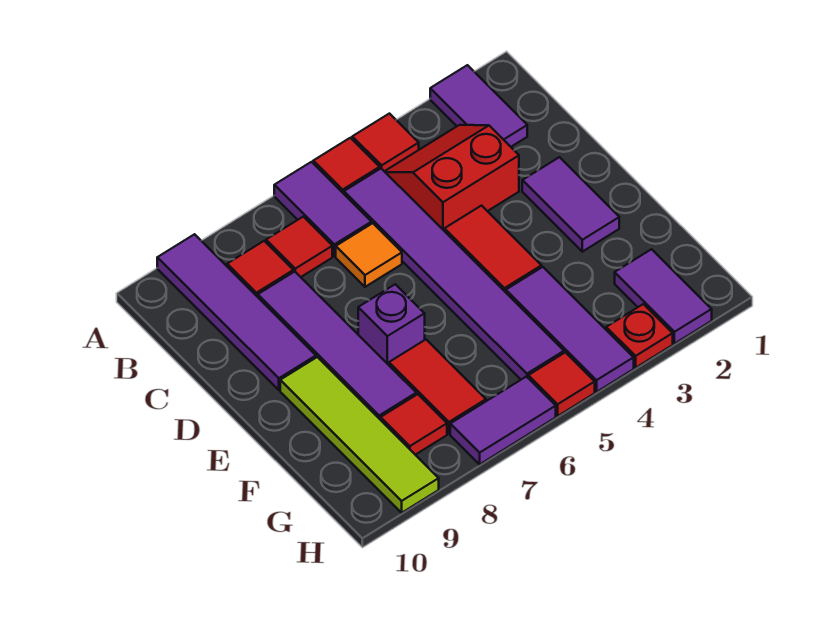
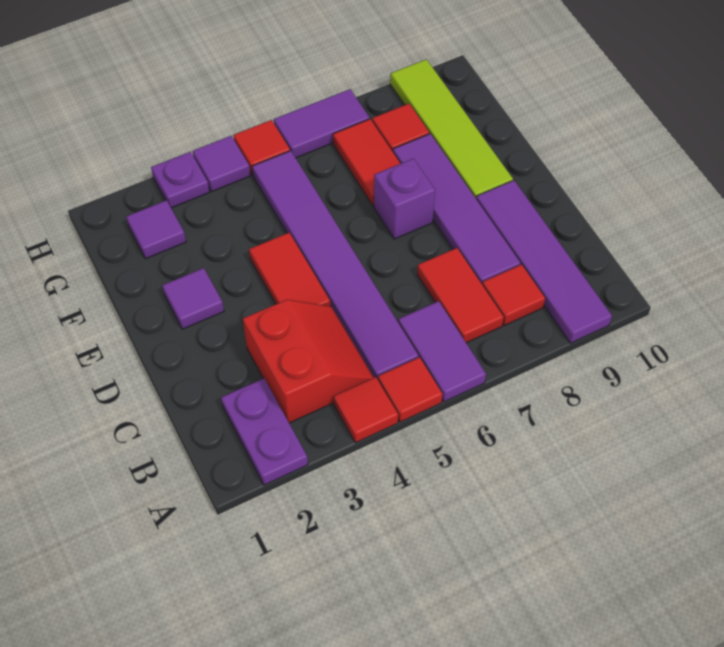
purple tile A2:B2 level 1 -> purple plate A2:B2 level 1
red slope B3:C4 level 1 top C -> red slope B3:C4 level 1 top 3
red tile B7 level 1 -> red tile B7:C7 level 1
orange tile C6 level 1 -> none
purple tile D2:E2 level 1 -> purple tile E2 level 1
purple tile F4:H4 level 1 -> purple tile H4 level 1
purple tile G2:H2 level 1 -> purple tile G2 level 1
red plate H3 level 1 -> purple plate H3 level 1

